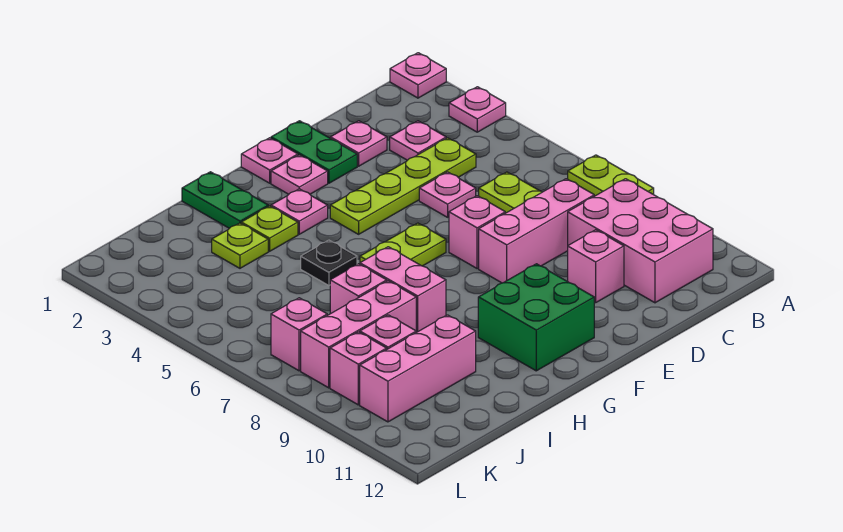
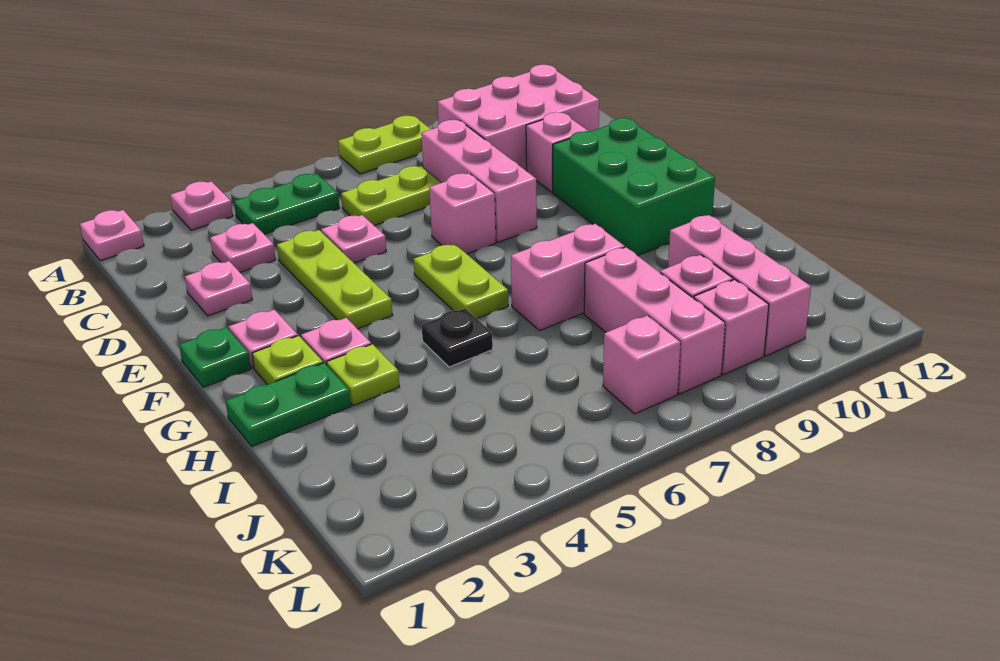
lime plate C4:F4 level 1 -> lime plate D4:F4 level 1
green plate E1:E2 level 1 -> green plate B4:B5 level 1
pink plate F1 level 1 -> green plate F1 level 1
green brick F10:G11 level 1 -> green brick E10:G11 level 1
lime plate I3 level 1 -> lime plate G2 level 1
pink brick I7 level 1 -> none

